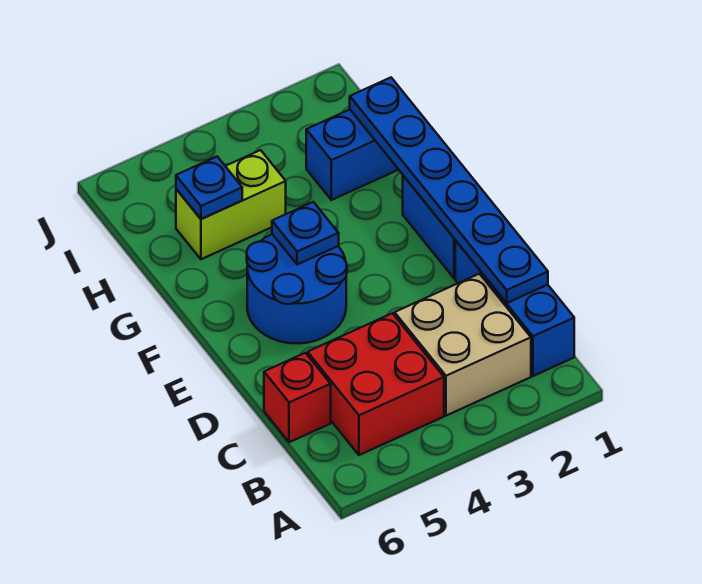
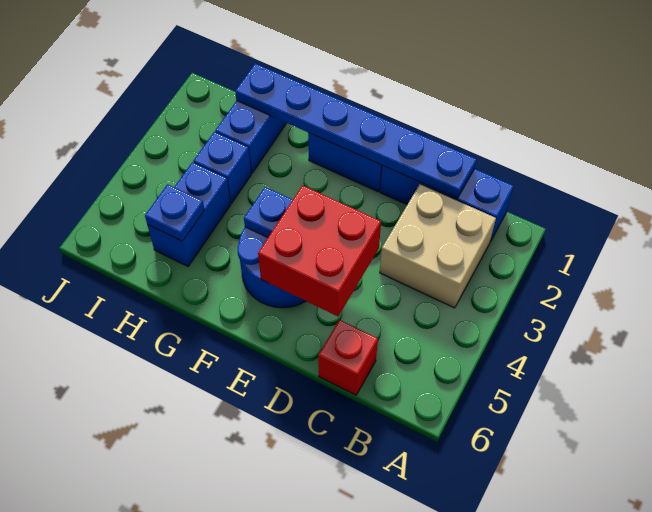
red brick B4:C5 level 1 -> red brick D4:E5 level 2
none -> blue brick H3 level 1
lime brick H4:H5 level 1 -> blue brick H4:H5 level 1

